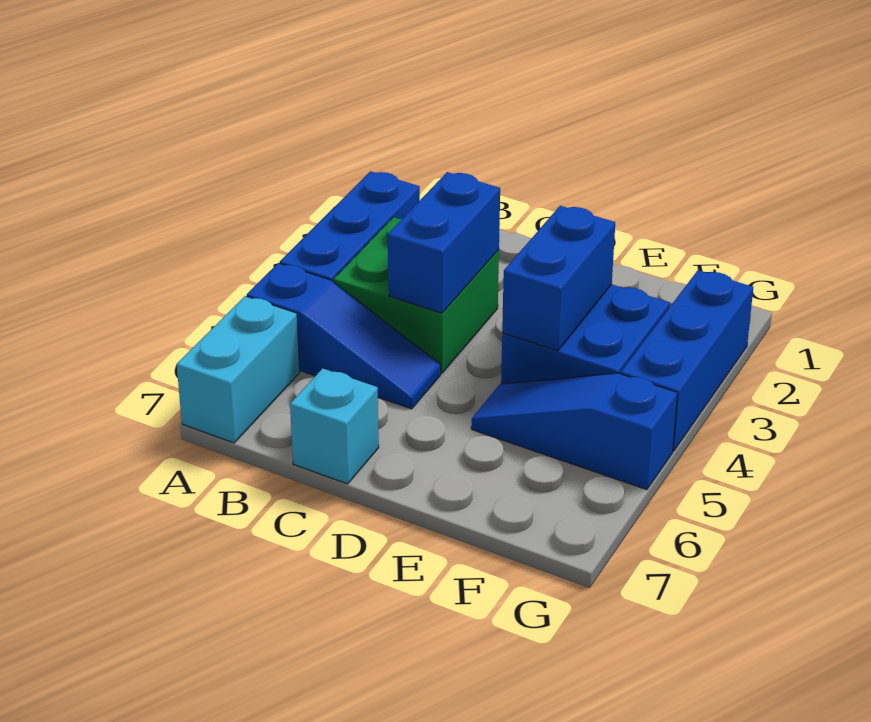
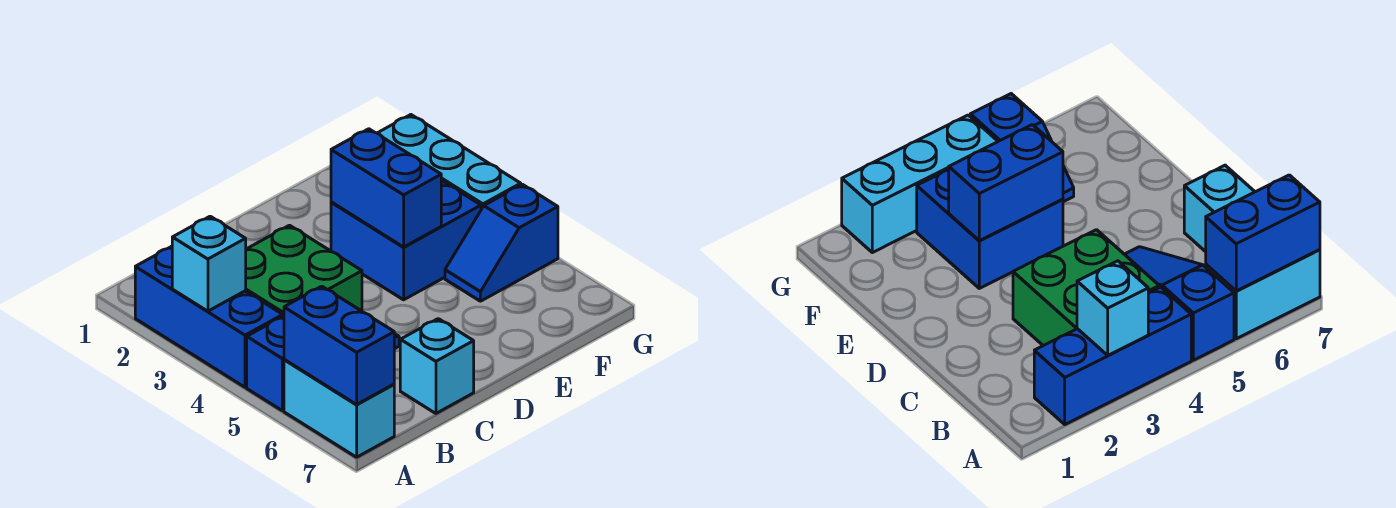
none -> cyan brick A3 level 2
blue brick C3:C4 level 2 -> blue brick A6:A7 level 2
blue slope E5:G5 level 1 top G -> blue slope F5:G5 level 1 top G
blue brick G2:G4 level 1 -> cyan brick G2:G4 level 1

